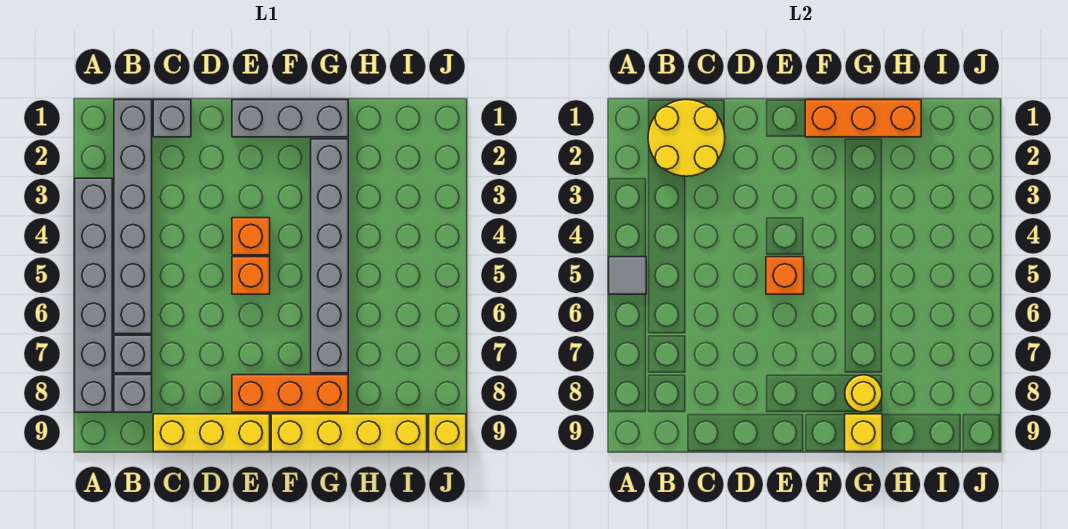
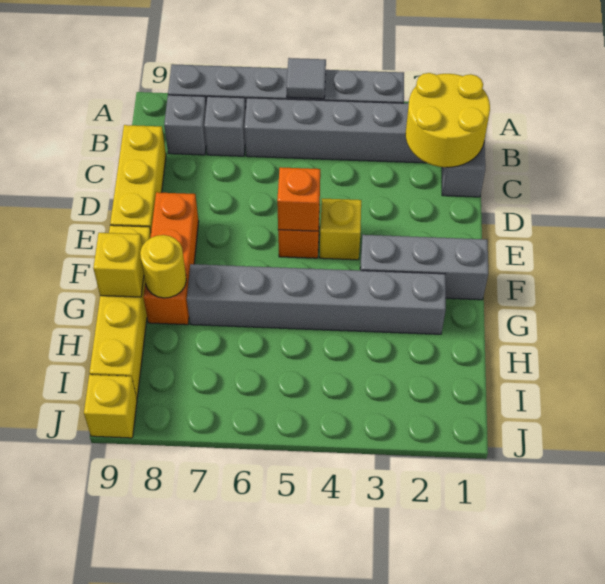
grey brick E1:G1 level 1 -> grey brick F1:F3 level 1
orange brick E4 level 1 -> yellow brick E4 level 1
orange brick F1:H1 level 2 -> none

